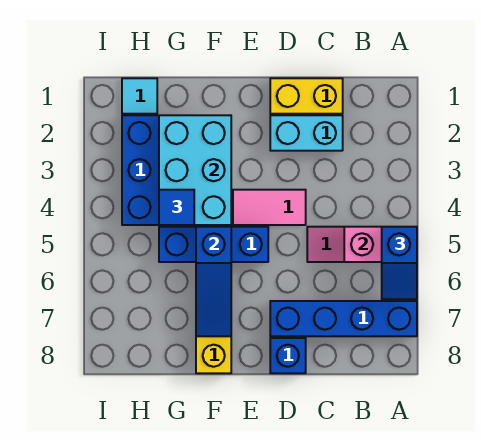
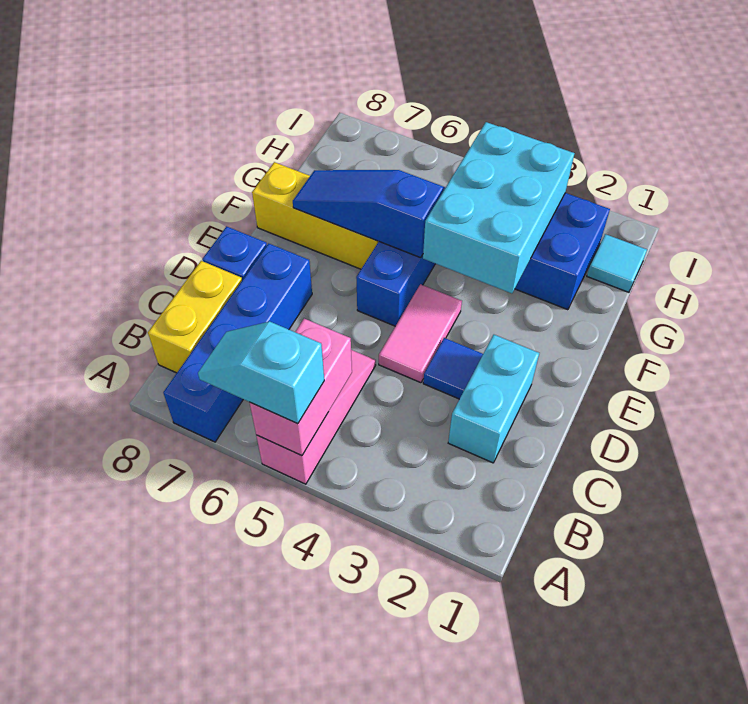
blue slope A5:A6 level 3 top 5 -> cyan slope A5:A6 level 3 top 5
yellow brick C1:D1 level 1 -> yellow brick B8:C8 level 1
cyan brick F2:G4 level 2 -> cyan brick F3:H4 level 2
blue tile G4 level 3 -> blue tile D3 level 1

